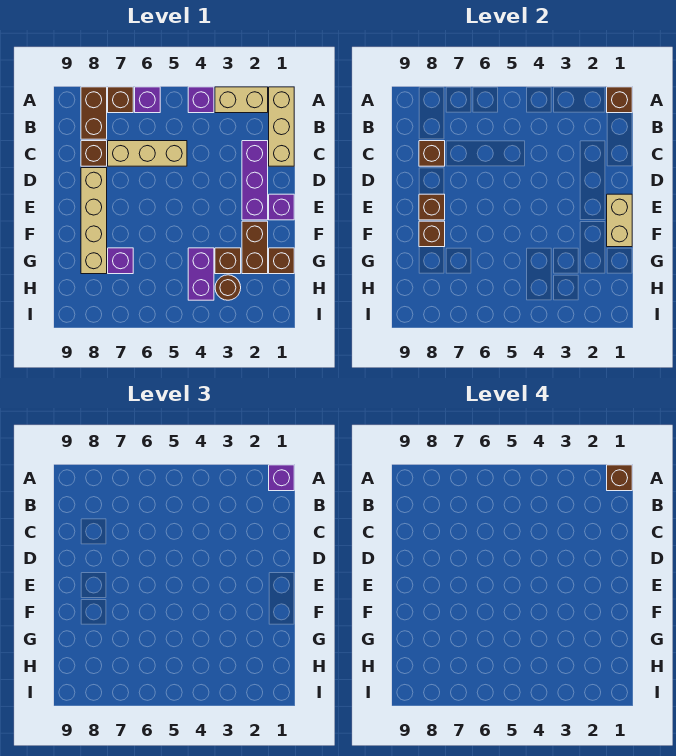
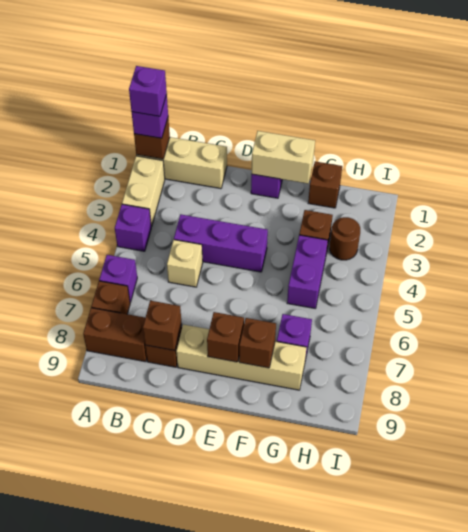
brown brick A1 level 4 -> purple brick A1 level 4
purple brick C2:E2 level 1 -> purple brick C4:E4 level 1
tan brick C5:C7 level 1 -> tan brick C5 level 1
brown brick F2:G2 level 1 -> none
purple brick G4:H4 level 1 -> purple brick G4:G5 level 1

